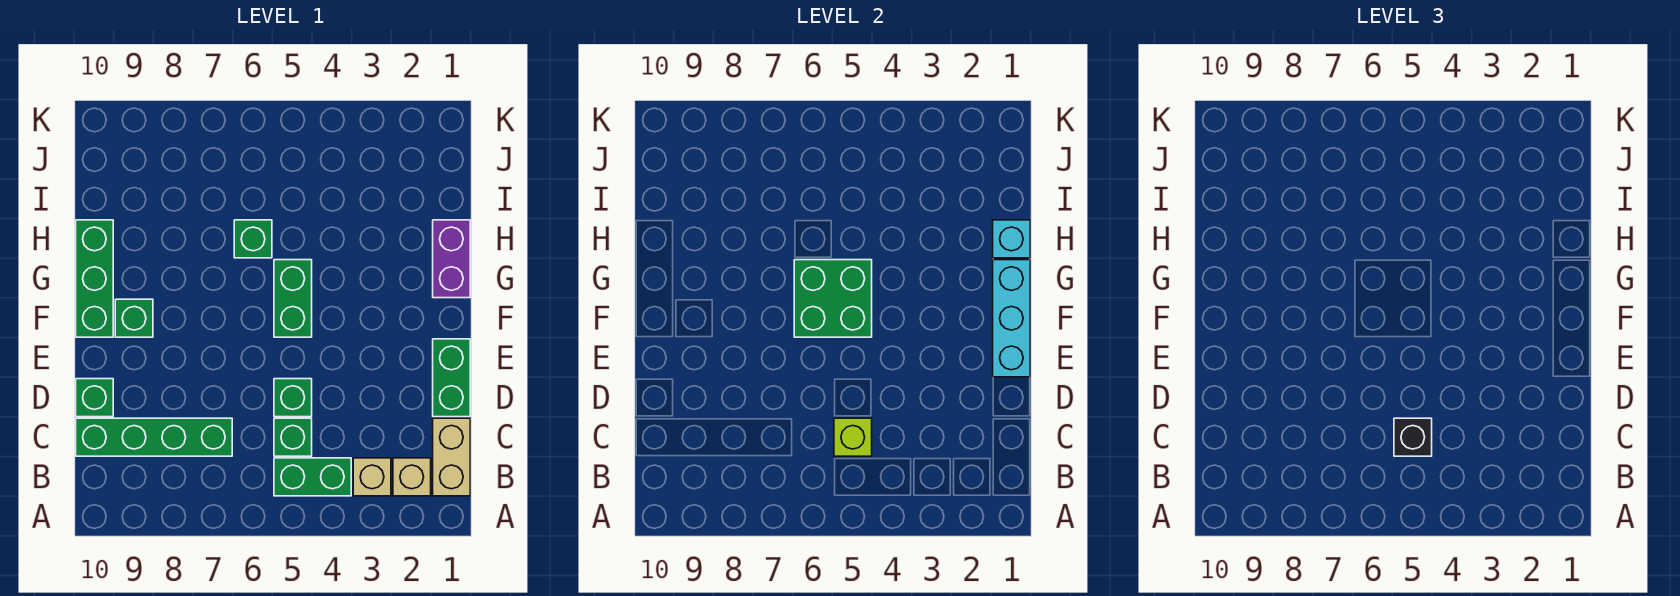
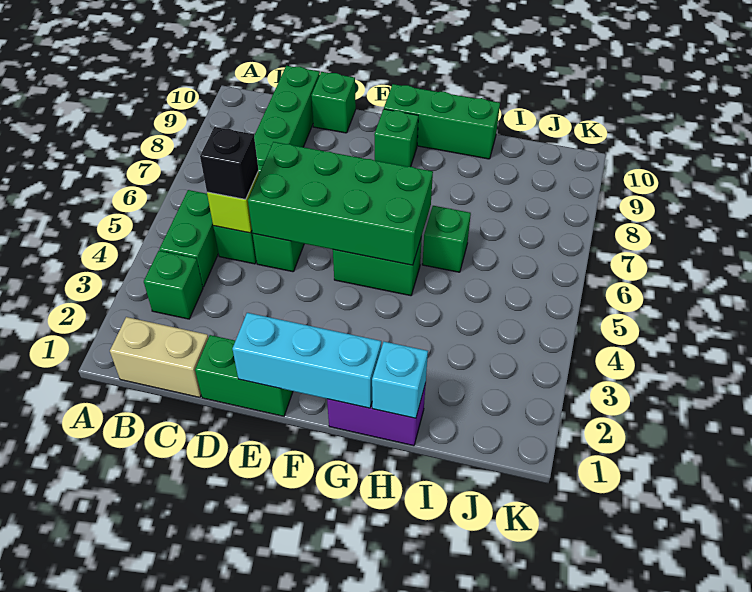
tan brick B2 level 1 -> none
tan brick B3 level 1 -> green brick B3 level 1
green brick F5:G6 level 2 -> green brick D5:G6 level 2

